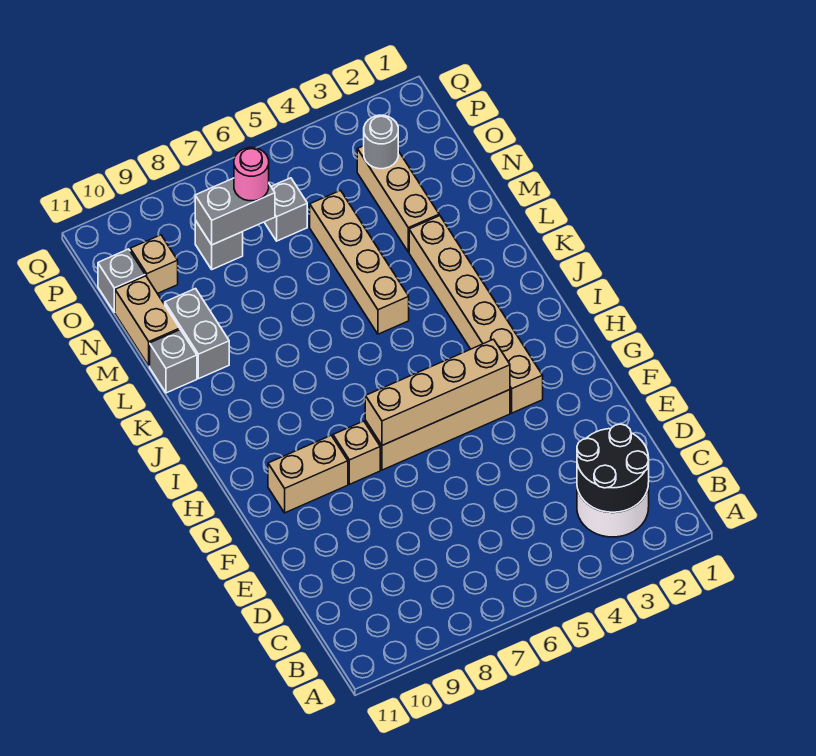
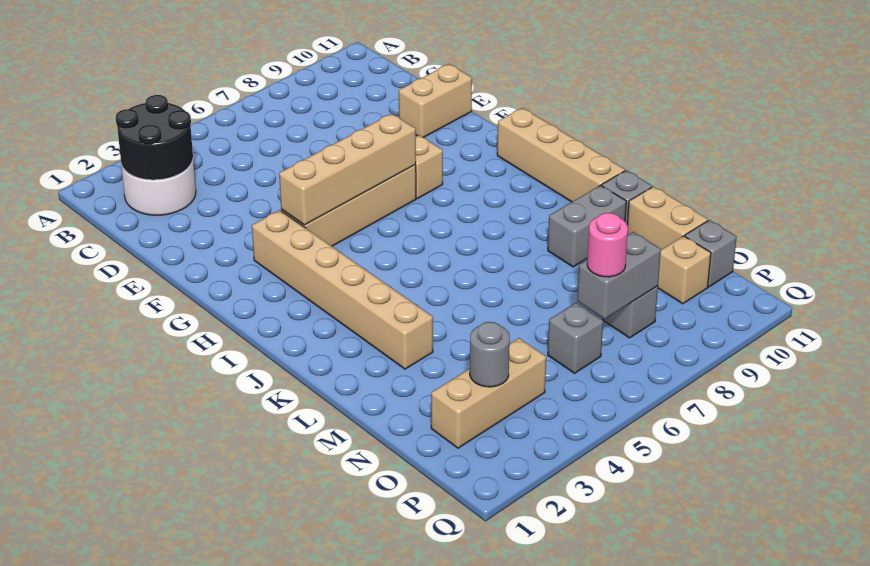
tan brick G9:G10 level 1 -> tan brick E10:E11 level 1
tan brick K5:N5 level 1 -> tan brick H11:K11 level 1
grey brick L10:M10 level 1 -> grey brick L9:L10 level 1
tan brick M3:O3 level 1 -> tan brick O2:O4 level 1

